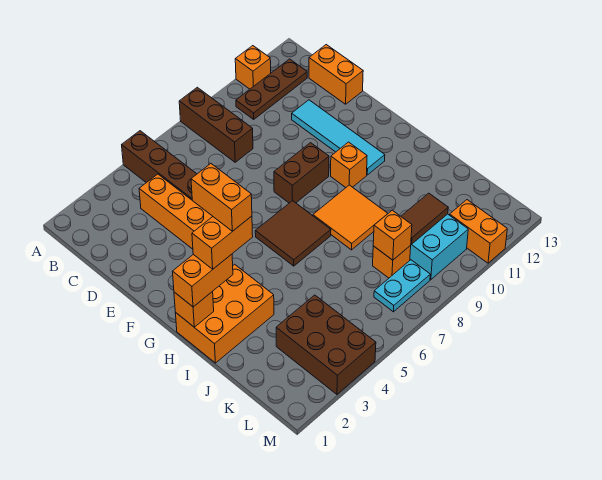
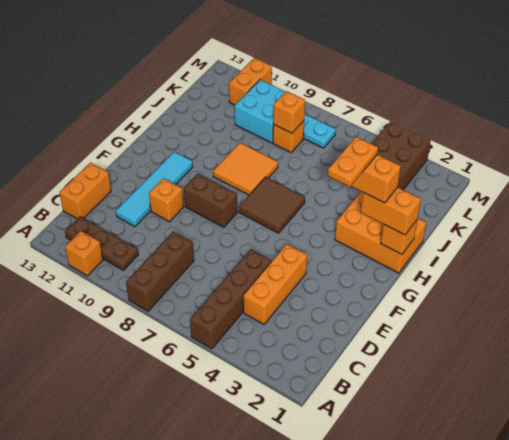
orange brick G3:H3 level 5 -> orange plate G3:H3 level 5
orange brick G10 level 1 -> orange brick E10 level 1
brown tile K9:K10 level 2 -> none

